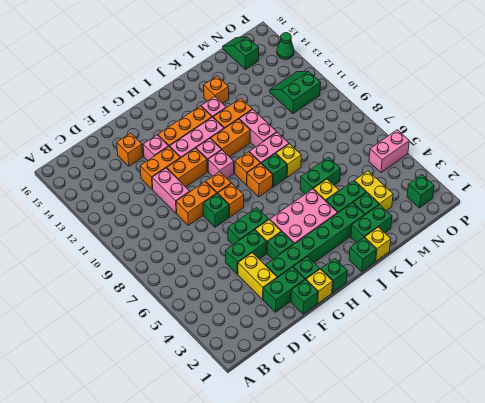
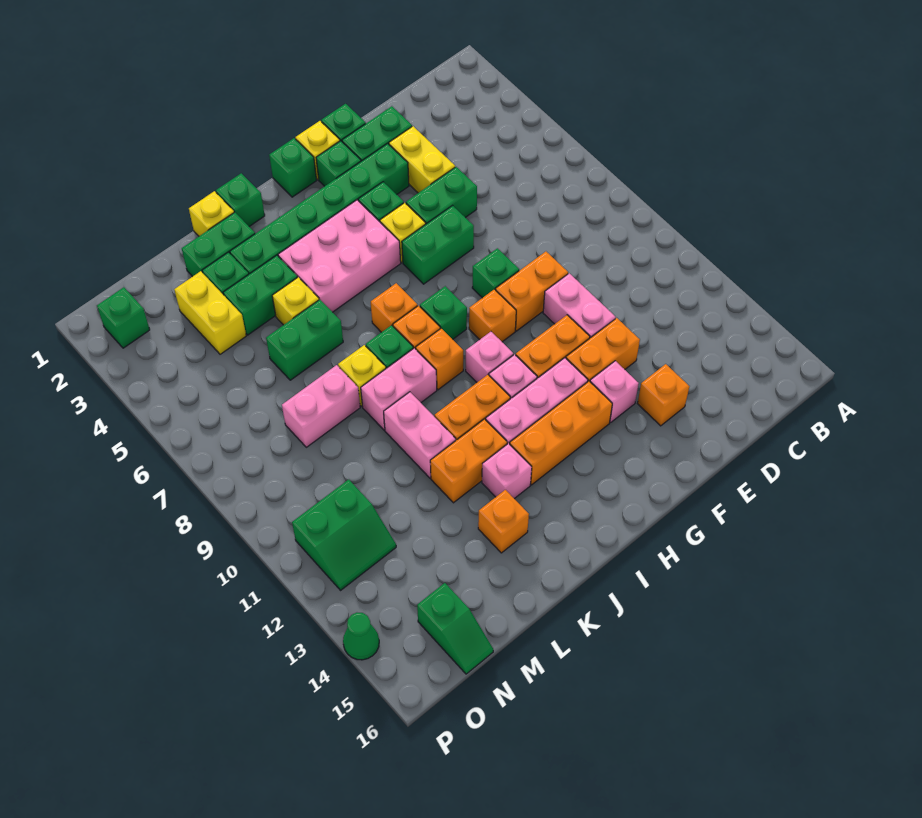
orange brick G8 level 1 -> orange brick I7 level 1
none -> green brick H8 level 1
pink brick O5:P5 level 1 -> pink brick L8:M8 level 1

